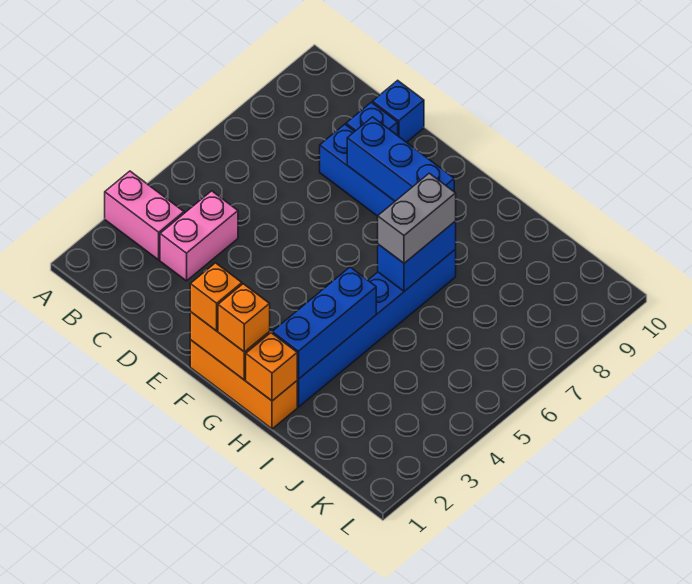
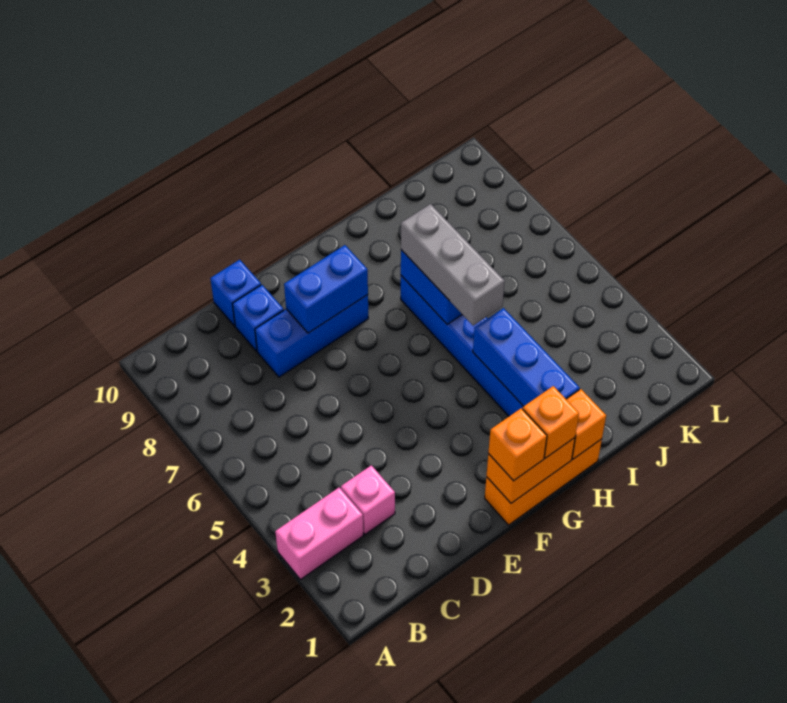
pink brick C3:C4 level 1 -> pink brick C3 level 1
blue brick E8:G8 level 2 -> blue brick E8:F8 level 2
grey brick H6:H7 level 3 -> grey brick H5:H7 level 3

